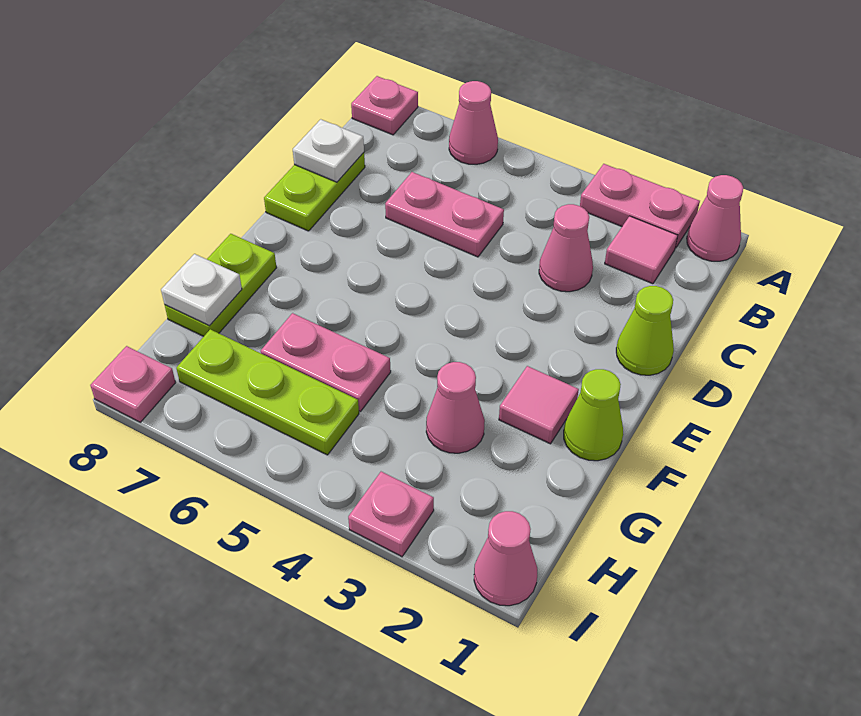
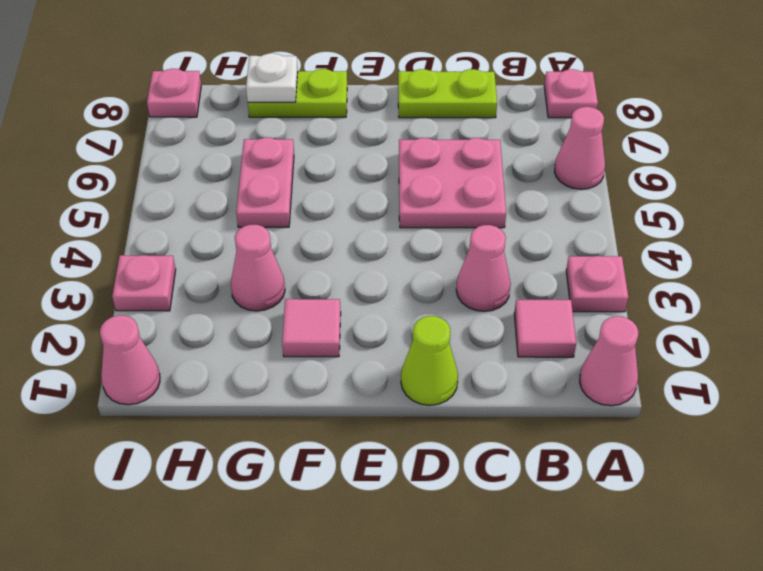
pink plate A2:A3 level 1 -> pink plate A3 level 1
pink plate C5:C6 level 1 -> pink plate C5:D6 level 1
white plate C8 level 2 -> none
lime cone F1 level 1 -> none
lime plate H5:H7 level 1 -> none

